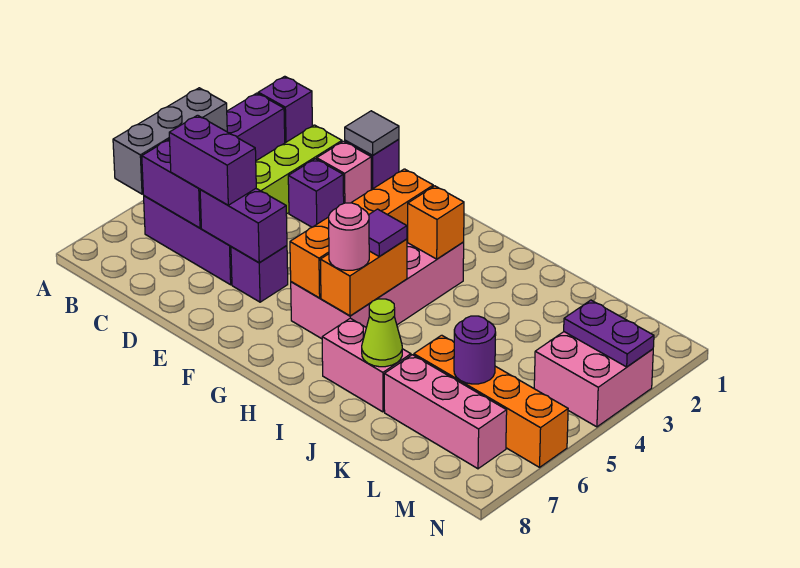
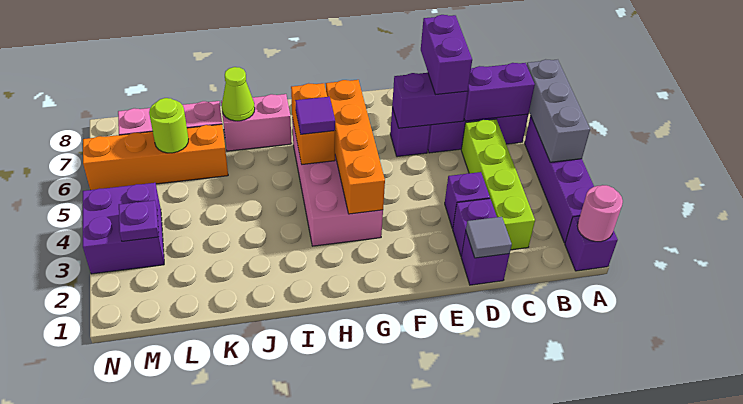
purple brick C6:D6 level 3 -> purple brick D6:D7 level 3
pink brick D2 level 1 -> purple brick D2 level 1
orange brick H3 level 2 -> none
pink round brick H6 level 3 -> pink round brick A1 level 2
purple round brick L6 level 2 -> lime round brick L6 level 2
pink brick M3:N4 level 1 -> purple brick M3:N4 level 1
purple plate M3:N3 level 2 -> purple plate M3 level 2

